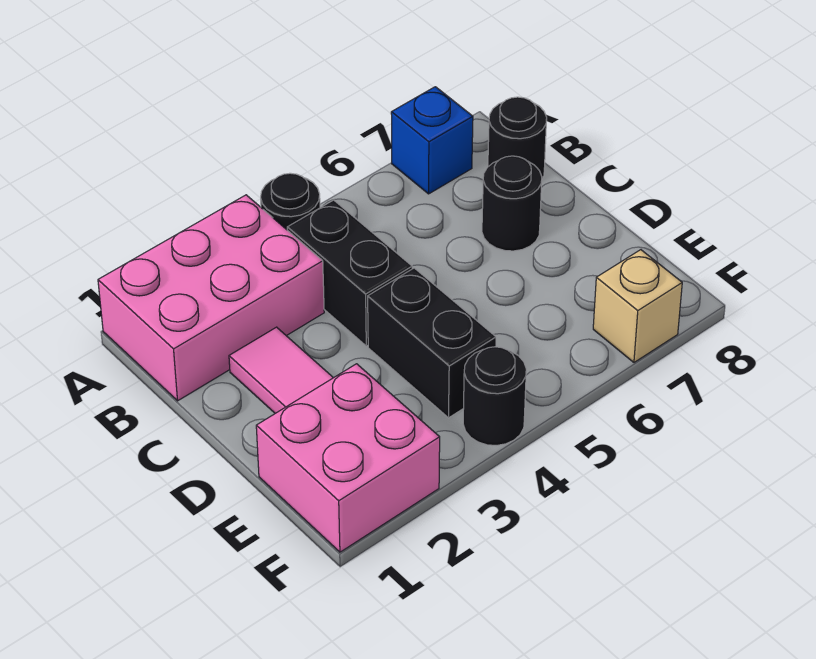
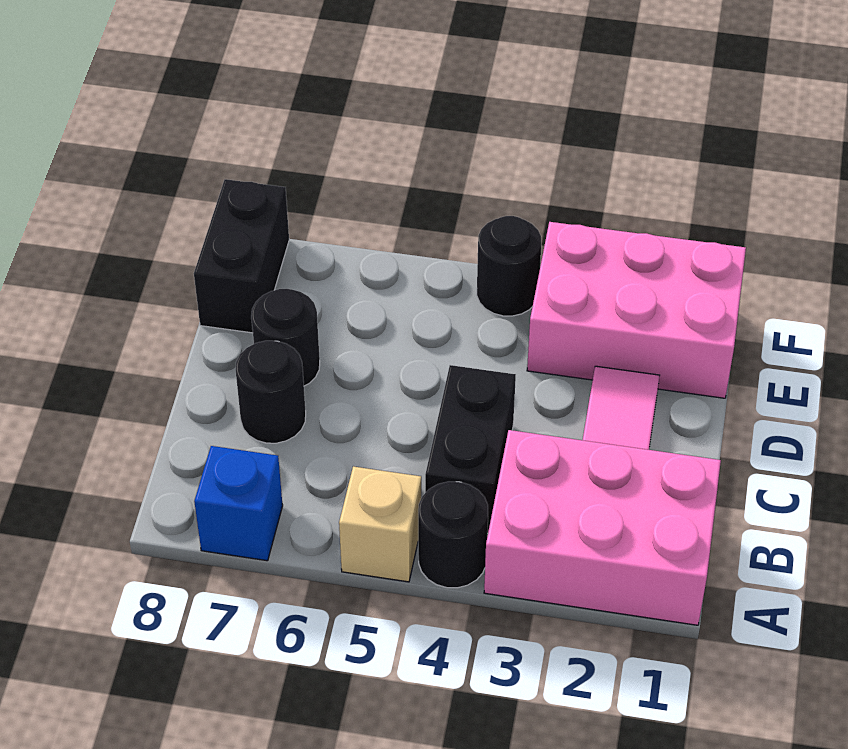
black round brick B8 level 1 -> black round brick D7 level 1
black brick D4:E4 level 1 -> black brick E8:F8 level 1
pink brick E1:F2 level 1 -> pink brick E1:F3 level 1
tan brick F7 level 1 -> tan brick A5 level 1

